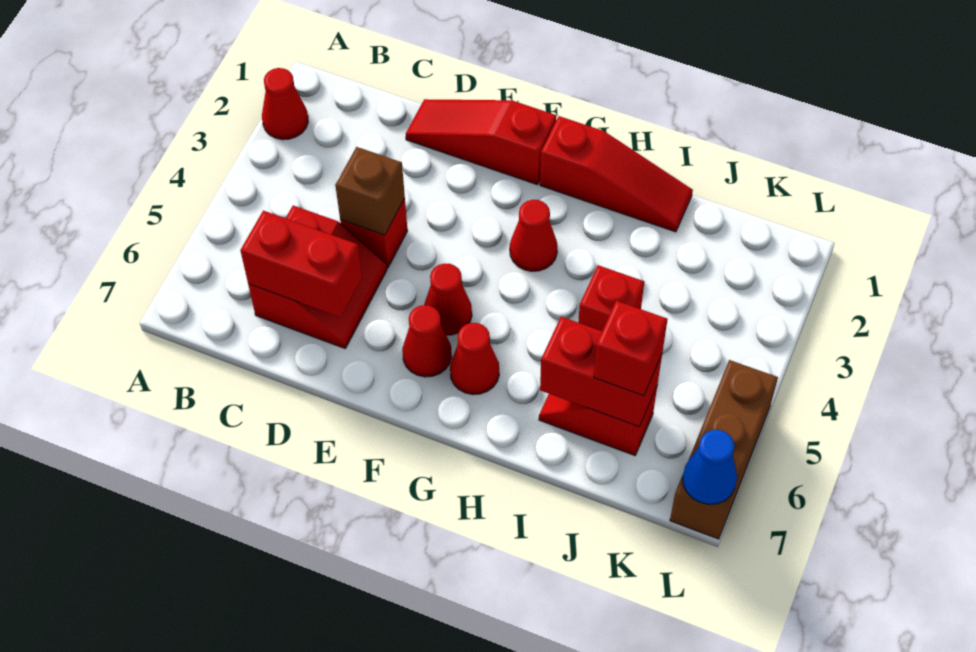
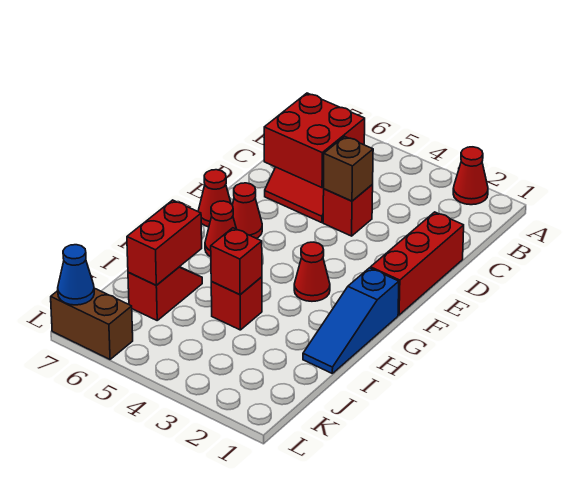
red brick C6:D6 level 2 -> red brick C5:D6 level 2
red slope D1:F1 level 1 top F -> red brick D1:F1 level 1
red cone F5 level 1 -> red cone F7 level 1
red slope G1:I1 level 1 top G -> blue slope G1:I1 level 1 top G
red brick J6 level 3 -> red brick I4 level 2
brown brick L5:L7 level 1 -> brown brick L6:L7 level 1

